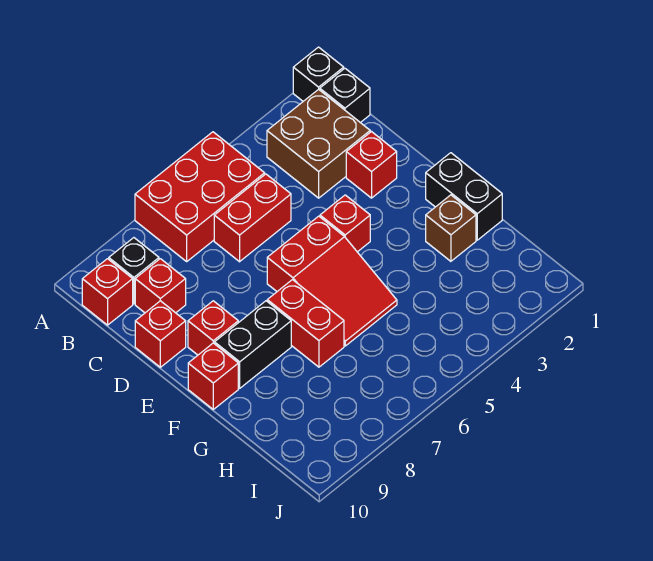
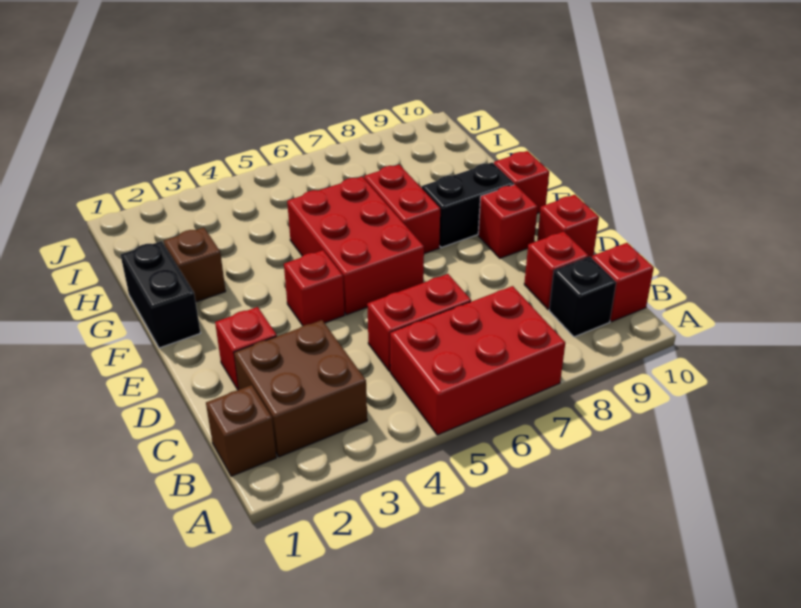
black brick A1 level 1 -> none
black brick B1 level 1 -> brown brick B1 level 1
red slope E5:G6 level 1 top E -> red brick E5:G6 level 1

